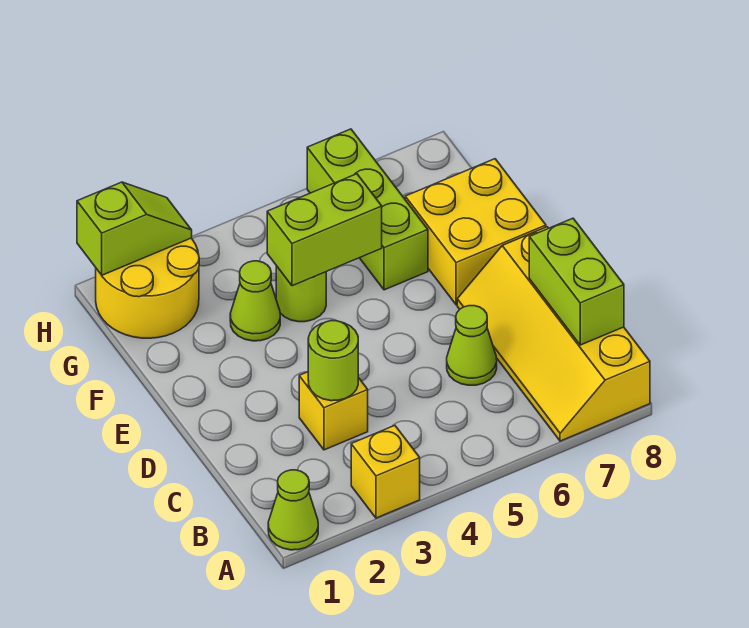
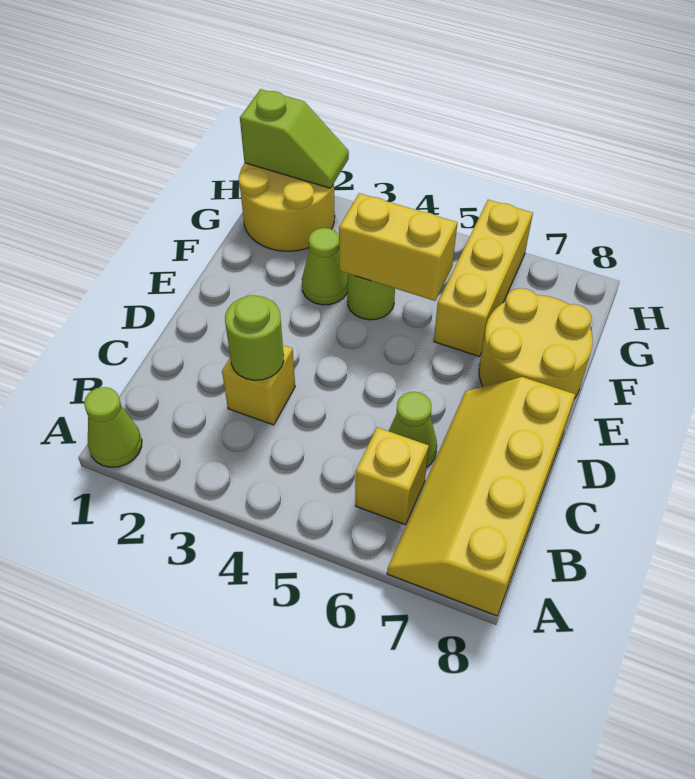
yellow brick A3 level 1 -> yellow brick B6 level 1
lime brick B8:C8 level 2 -> none
yellow brick E7:F8 level 1 -> yellow round brick E7:F8 level 1
lime brick F4:F5 level 2 -> yellow brick F4:F5 level 2
lime brick F6:H6 level 1 -> yellow brick F6:H6 level 1

